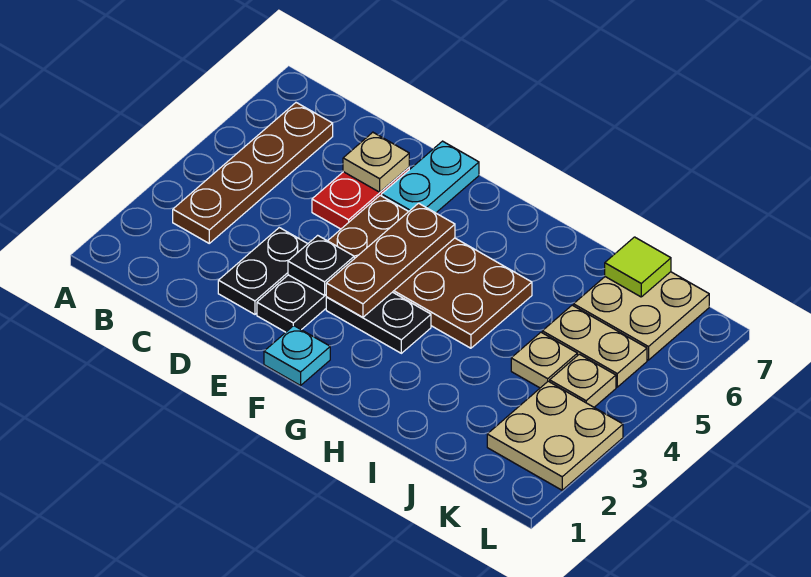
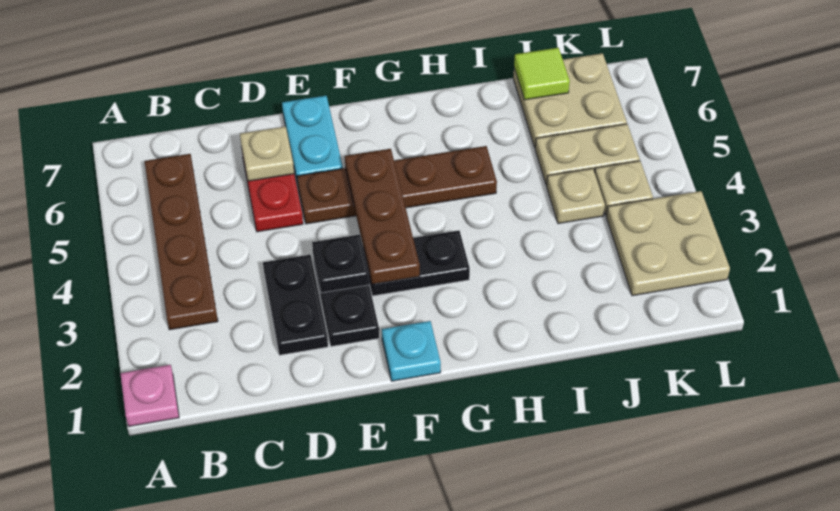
none -> pink plate A1 level 1
brown plate E4:H5 level 1 -> brown plate E5:H5 level 1

